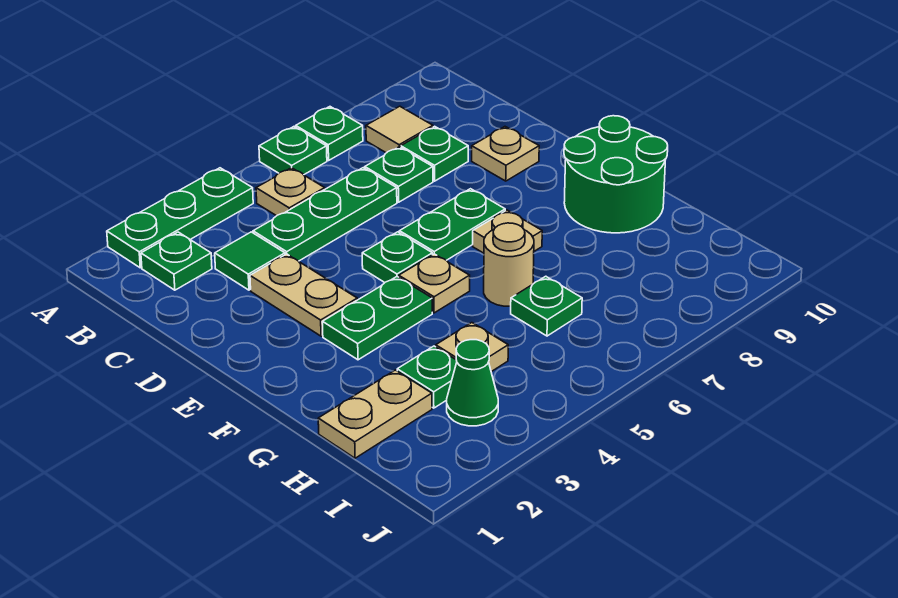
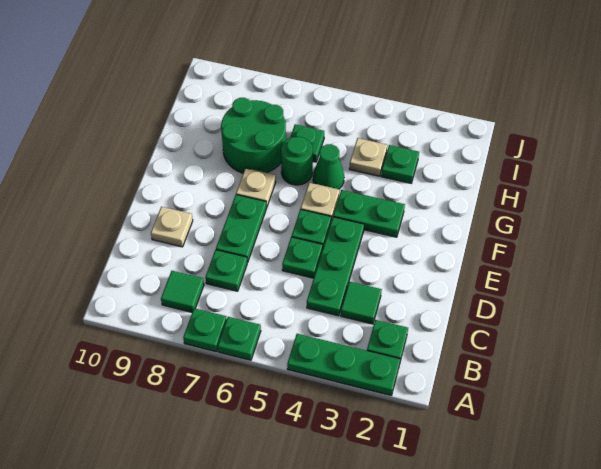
tan plate B5 level 1 -> none
tan tile B8 level 1 -> green tile B8 level 1
green plate C4:C6 level 1 -> green plate C4:E4 level 1
green plate C8 level 1 -> green plate D5 level 1
tan plate D3:E3 level 1 -> none
green plate E6:E7 level 1 -> green plate D7:E7 level 1
green round brick F9:G10 level 1 -> green round brick G7:H8 level 1
tan round brick G6 level 1 -> green round brick G6 level 1
tan plate H1:H2 level 1 -> none
green cone I3 level 1 -> green cone G5 level 1

